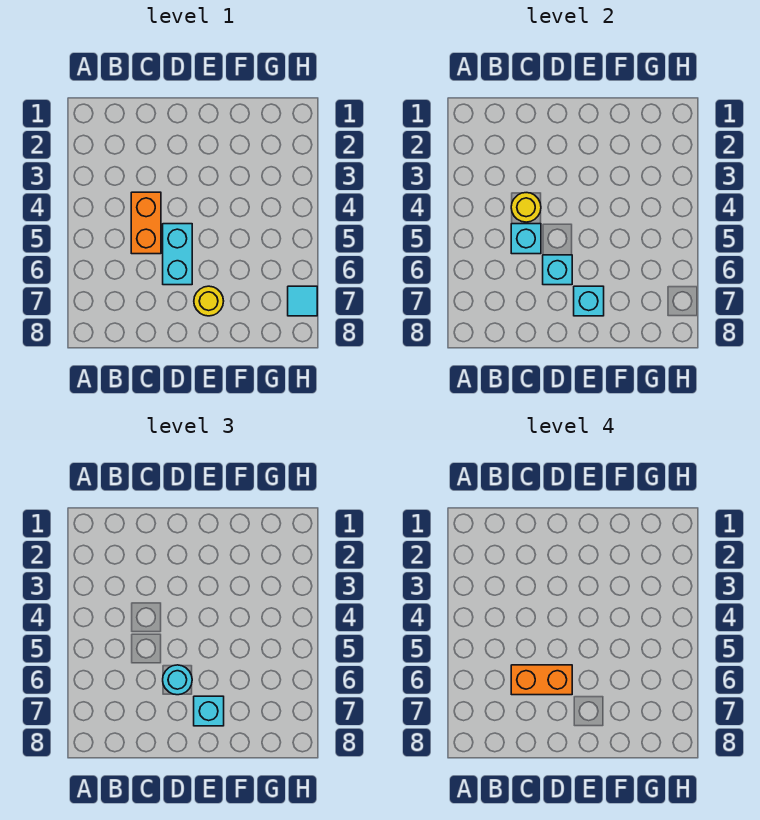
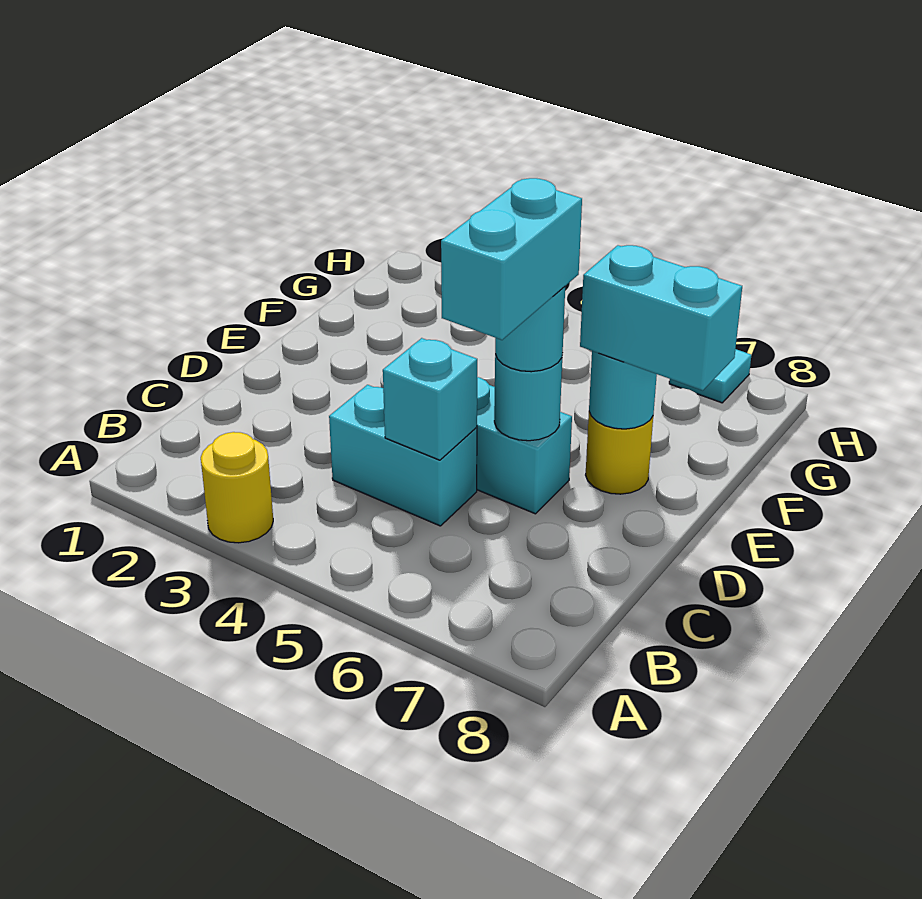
orange brick C4:C5 level 1 -> cyan brick C4:C5 level 1
yellow round brick C4 level 2 -> yellow round brick A3 level 1
orange brick C6:D6 level 4 -> cyan brick C6:D6 level 4
cyan brick D6 level 2 -> cyan round brick D6 level 2
cyan brick E7 level 2 -> cyan round brick E7 level 2
cyan brick E7 level 3 -> cyan brick E7:E8 level 3

